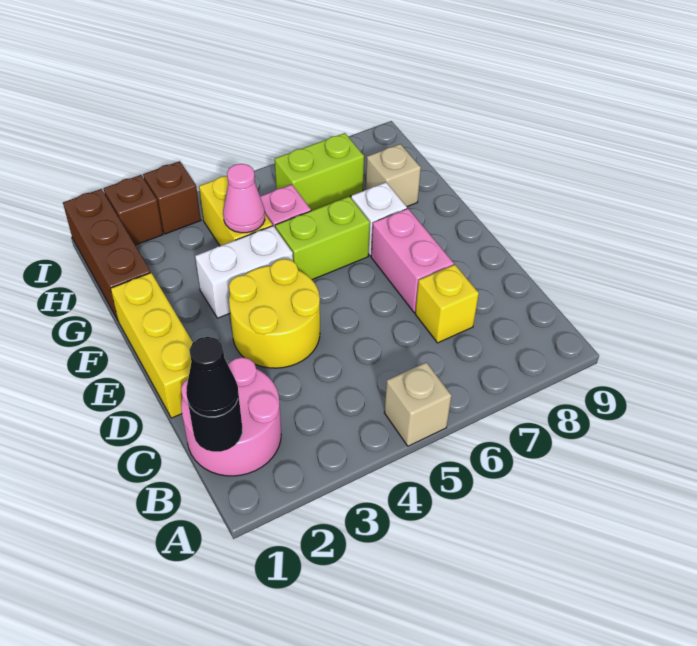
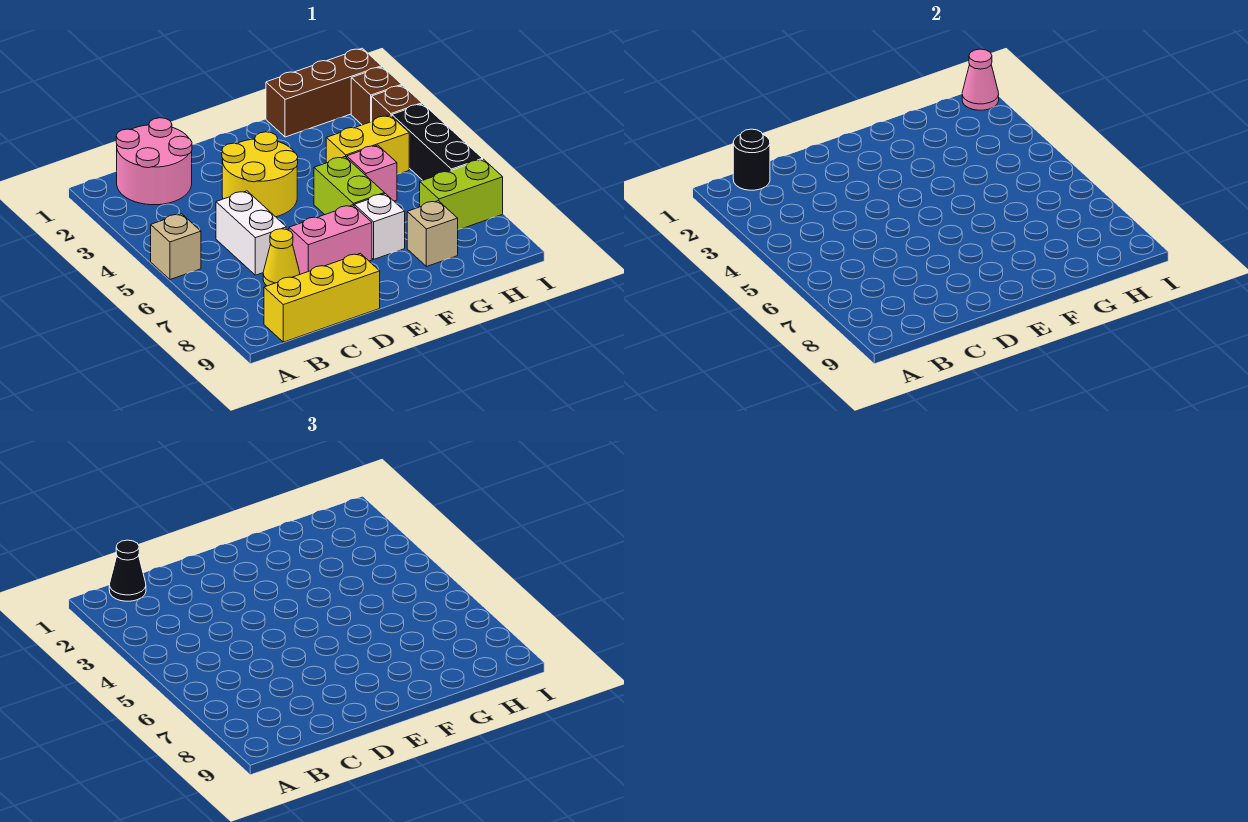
yellow brick C7 level 1 -> yellow cone C7 level 1
yellow brick D1:F1 level 1 -> yellow brick B9:D9 level 1
white brick F3:F4 level 1 -> white brick C5:C6 level 1
pink cone G4 level 2 -> pink cone I1 level 2
lime brick H6:H7 level 1 -> lime brick H7:I7 level 1
none -> black brick I4:I6 level 1

